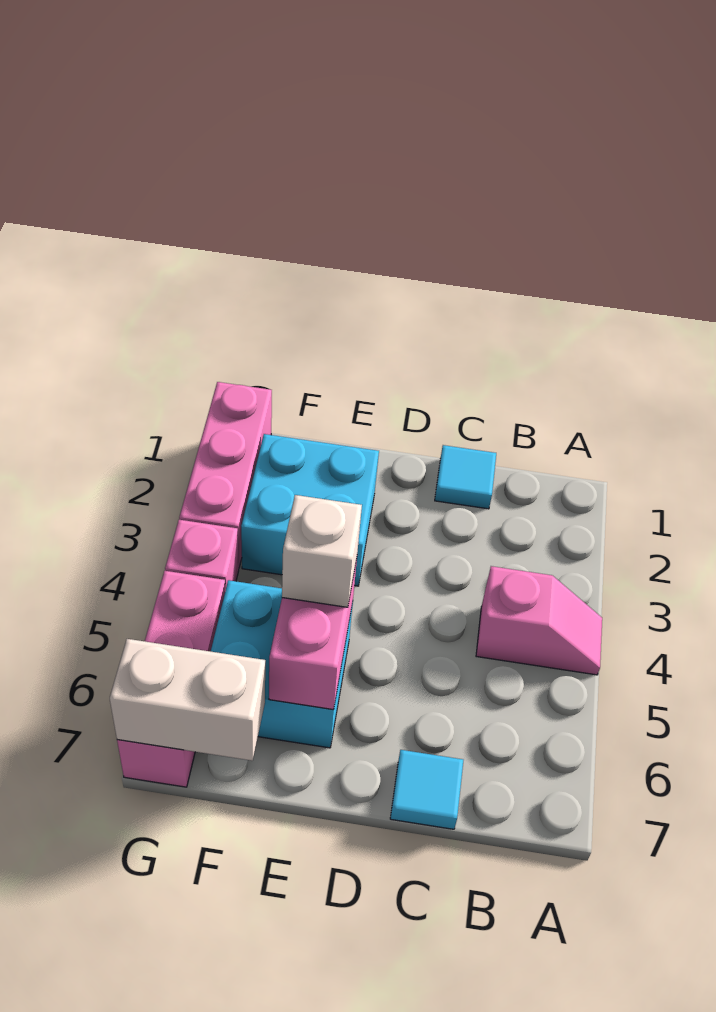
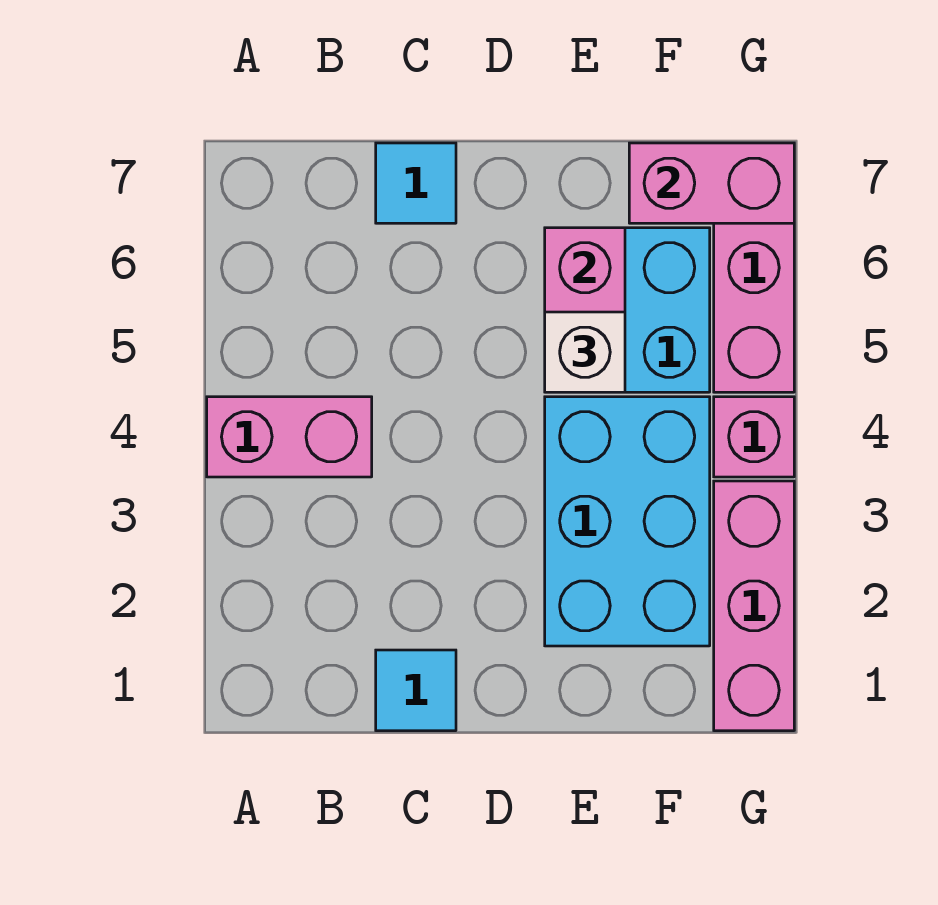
pink slope A4:B4 level 1 top B -> pink brick A4:B4 level 1
cyan brick E2:F3 level 1 -> cyan brick E2:F4 level 1
white brick F7:G7 level 2 -> pink brick F7:G7 level 2

